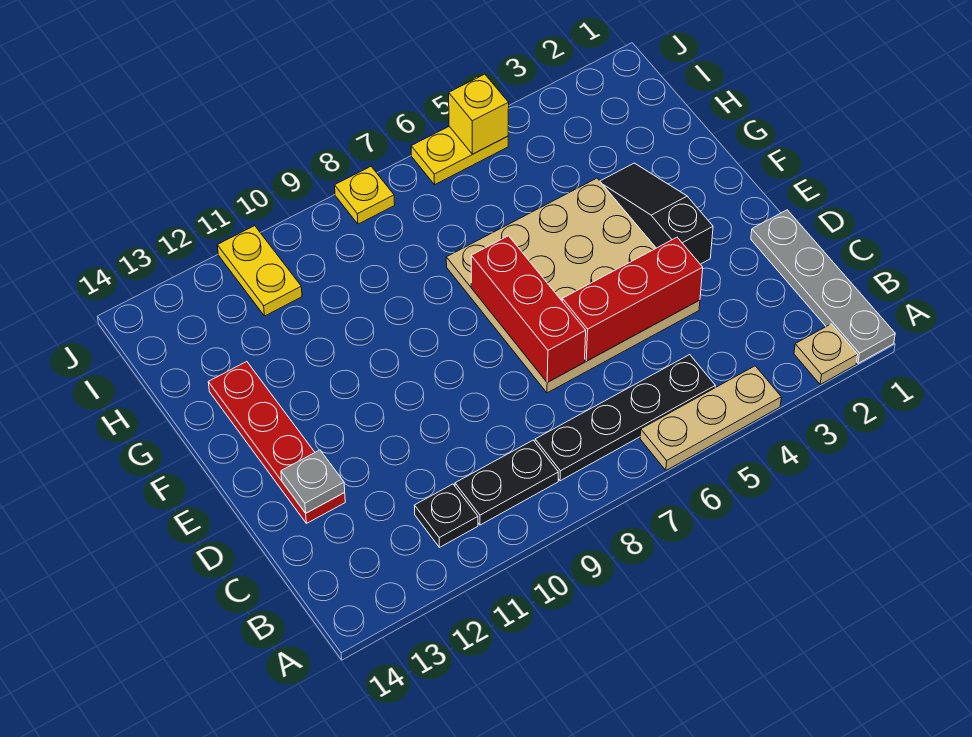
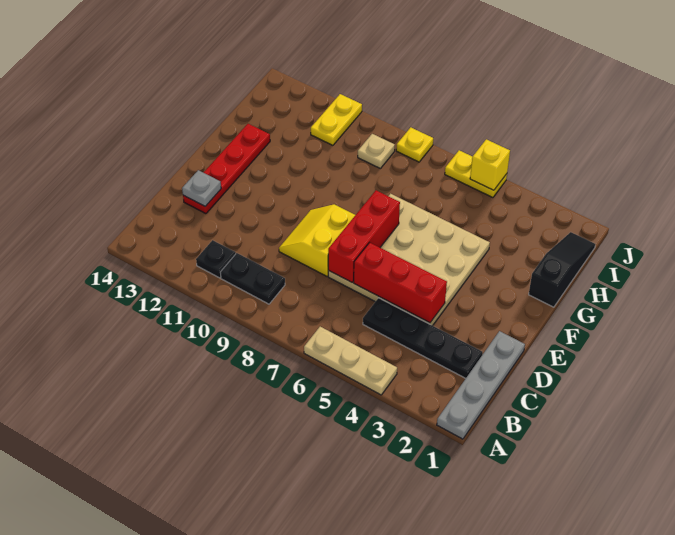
tan plate A2 level 1 -> tan plate I9 level 1
black plate B5:B8 level 1 -> black plate C2:C5 level 1
none -> yellow slope D8:E9 level 1 top 8
black slope E3:G3 level 1 top E -> black slope G1:I1 level 1 top G

